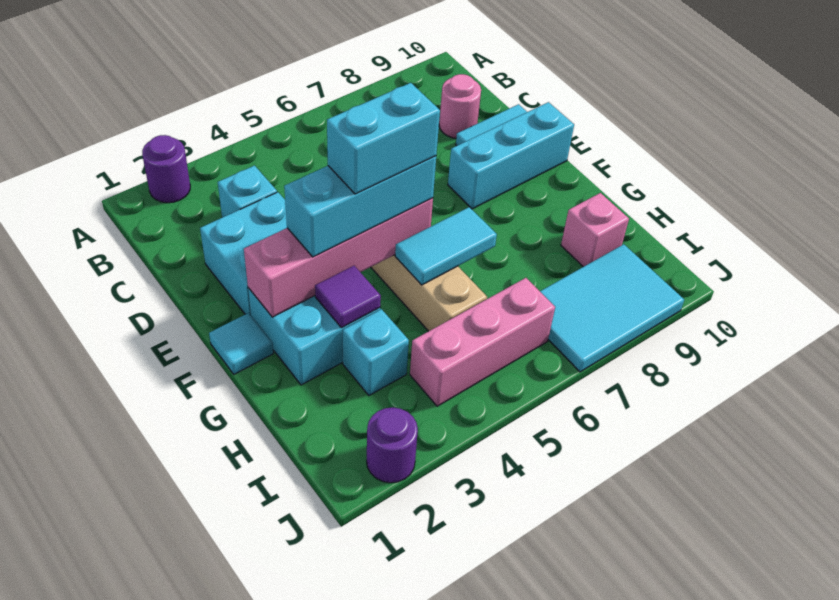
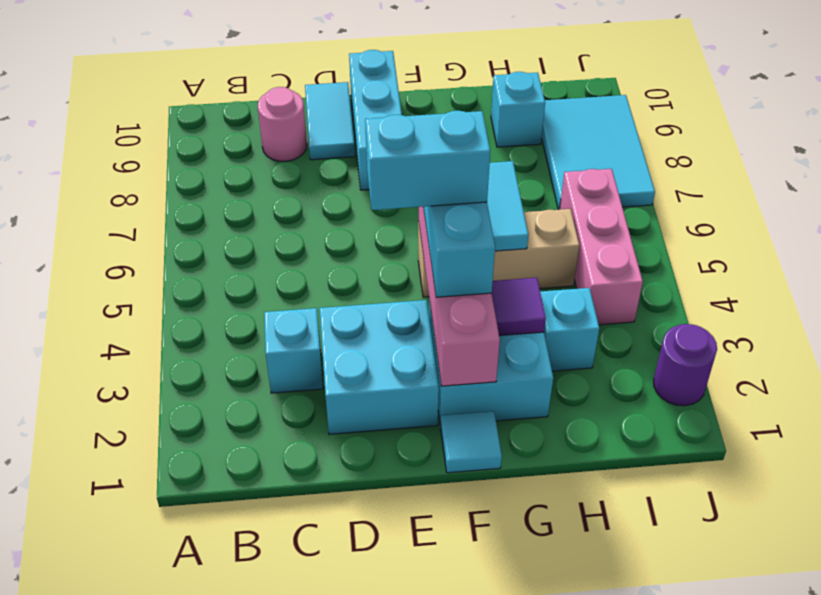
purple round brick A2 level 1 -> none
cyan brick F4:F5 level 4 -> cyan brick E4:F4 level 4
pink brick H9 level 1 -> cyan brick H9 level 1

